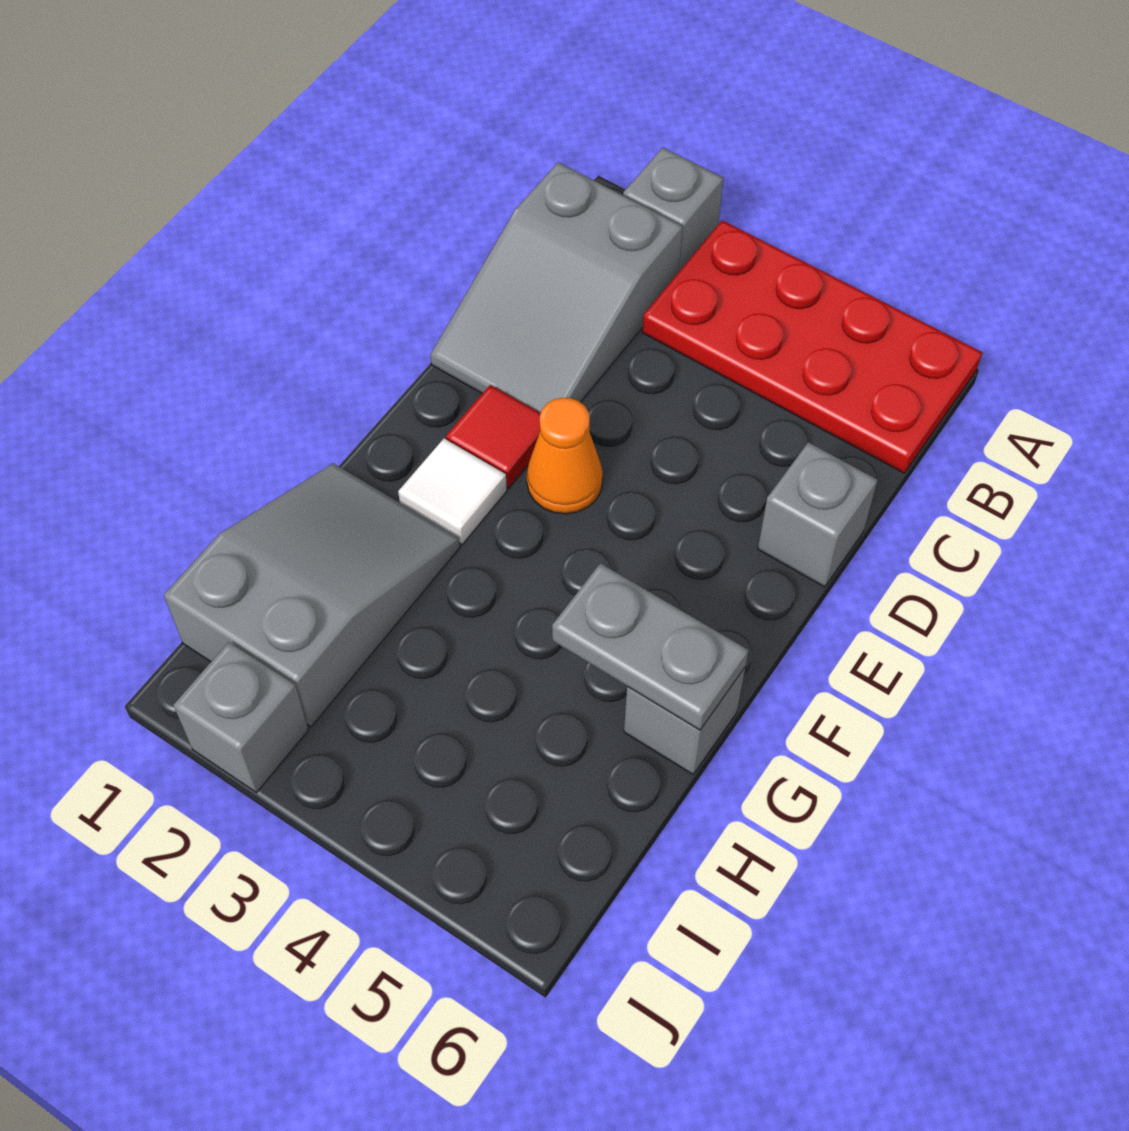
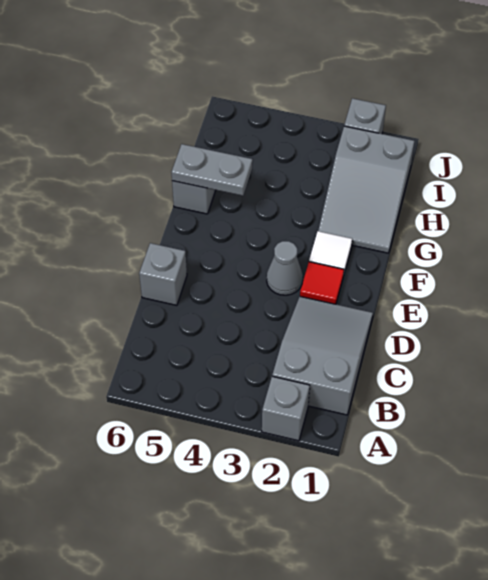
red plate A3:B6 level 1 -> none
orange cone E3 level 1 -> grey cone E3 level 1

